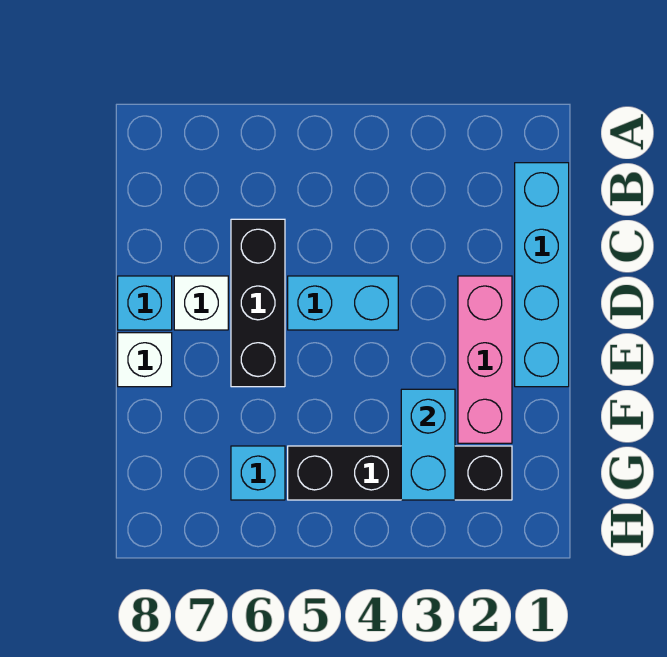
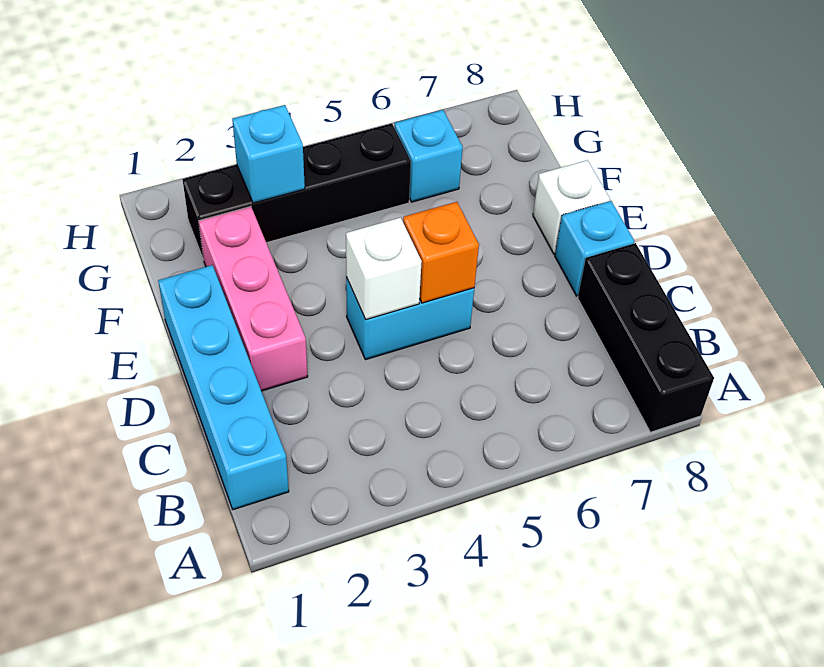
black brick C6:E6 level 1 -> black brick A8:C8 level 1
none -> orange brick D5 level 2
white brick D7 level 1 -> white brick D4 level 2
cyan brick F3:G3 level 2 -> cyan brick G3 level 2

